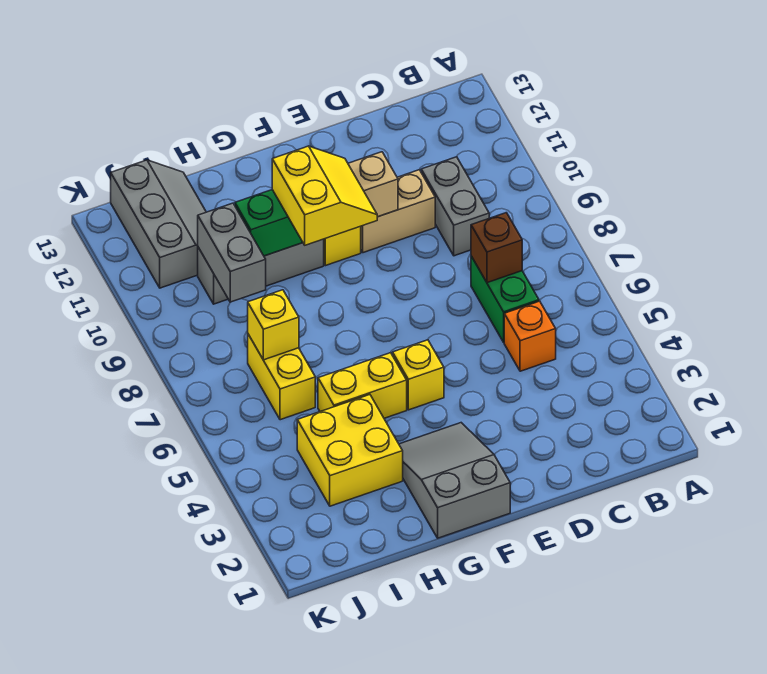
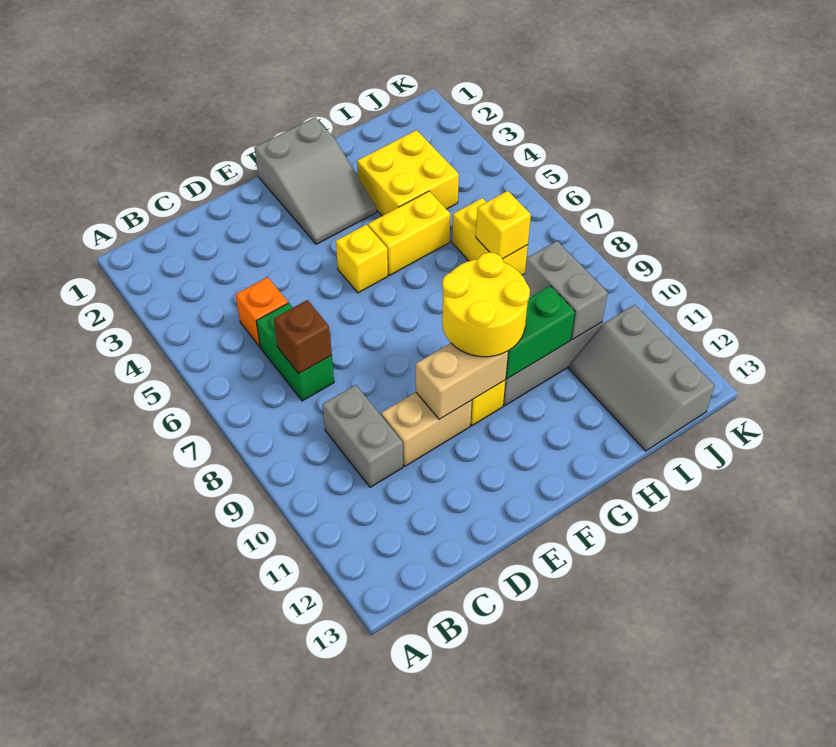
yellow slope F9:G10 level 3 top G -> yellow round brick F9:G10 level 3

